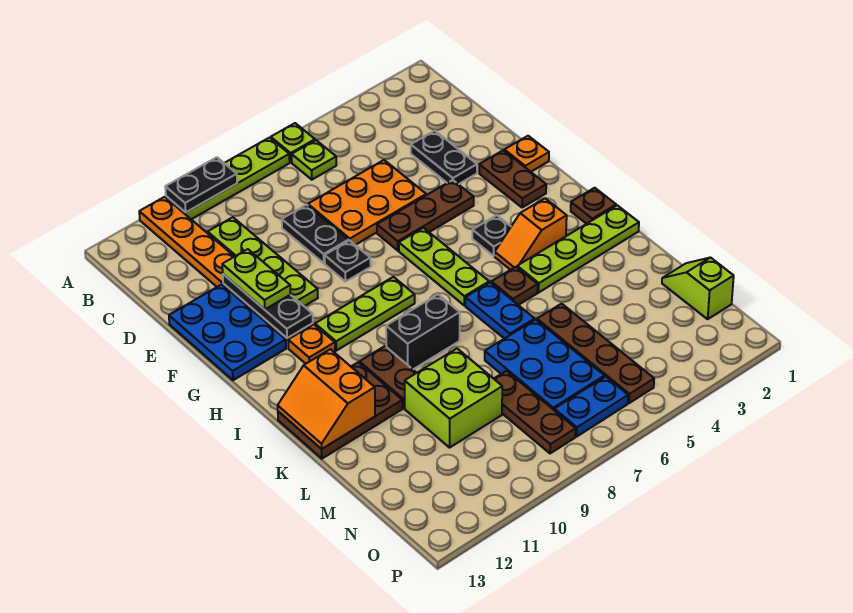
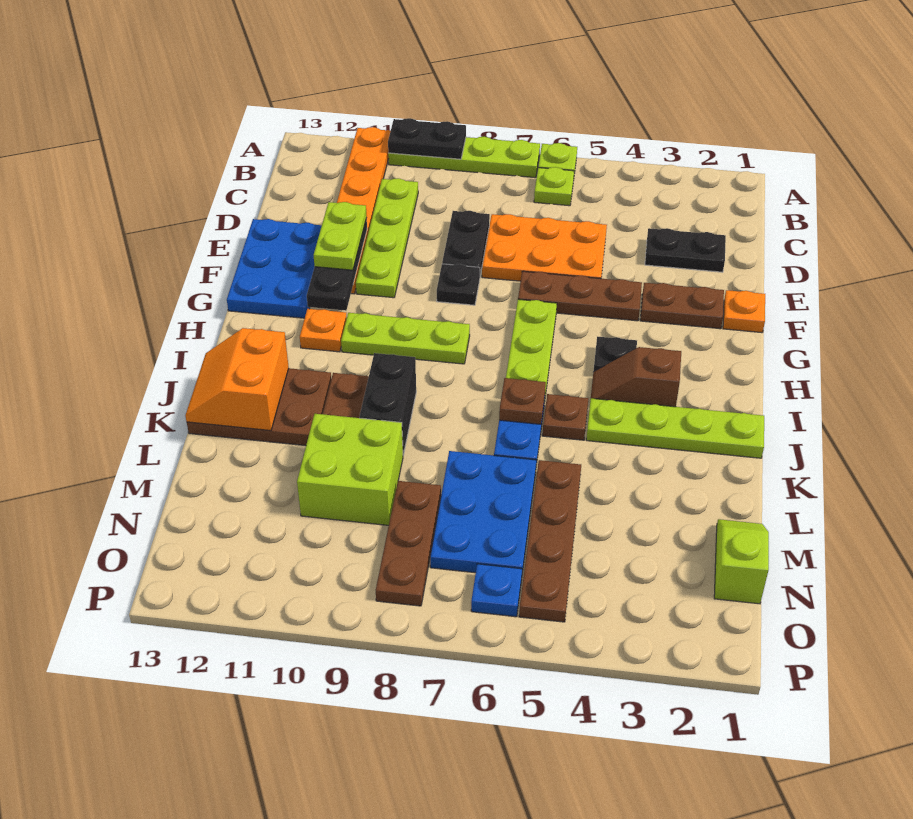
black plate D3:E3 level 1 -> black plate D2:D3 level 1
brown plate F2:G2 level 1 -> brown plate F2:F3 level 1
brown plate I1 level 1 -> brown plate J6 level 2
orange slope I3:I4 level 1 top 3 -> brown slope I3:I4 level 1 top 3
black brick J8:J9 level 1 -> black brick J9:K9 level 1
blue plate O6:O7 level 1 -> blue plate O6 level 1

